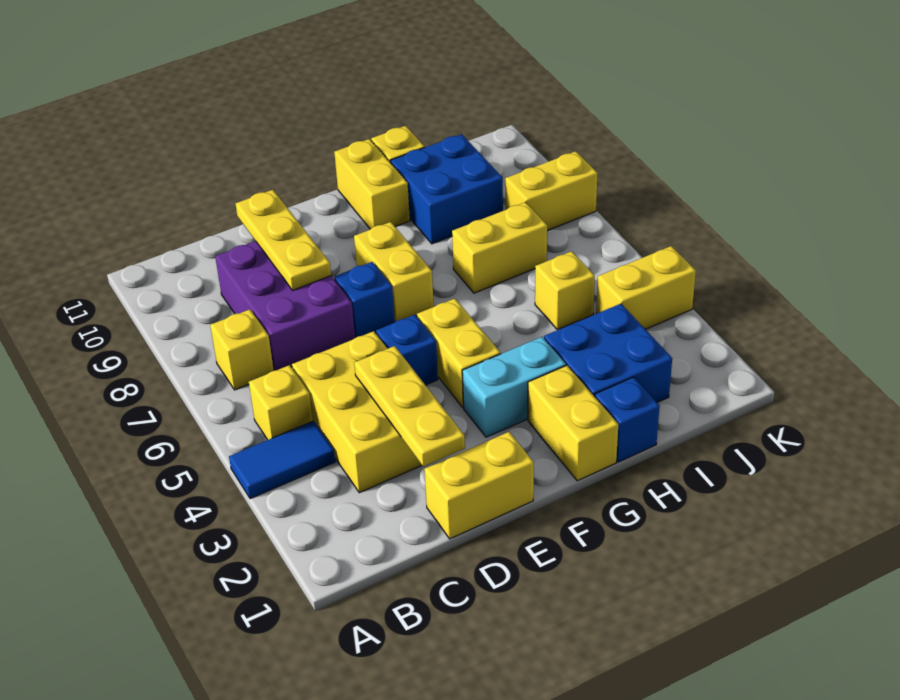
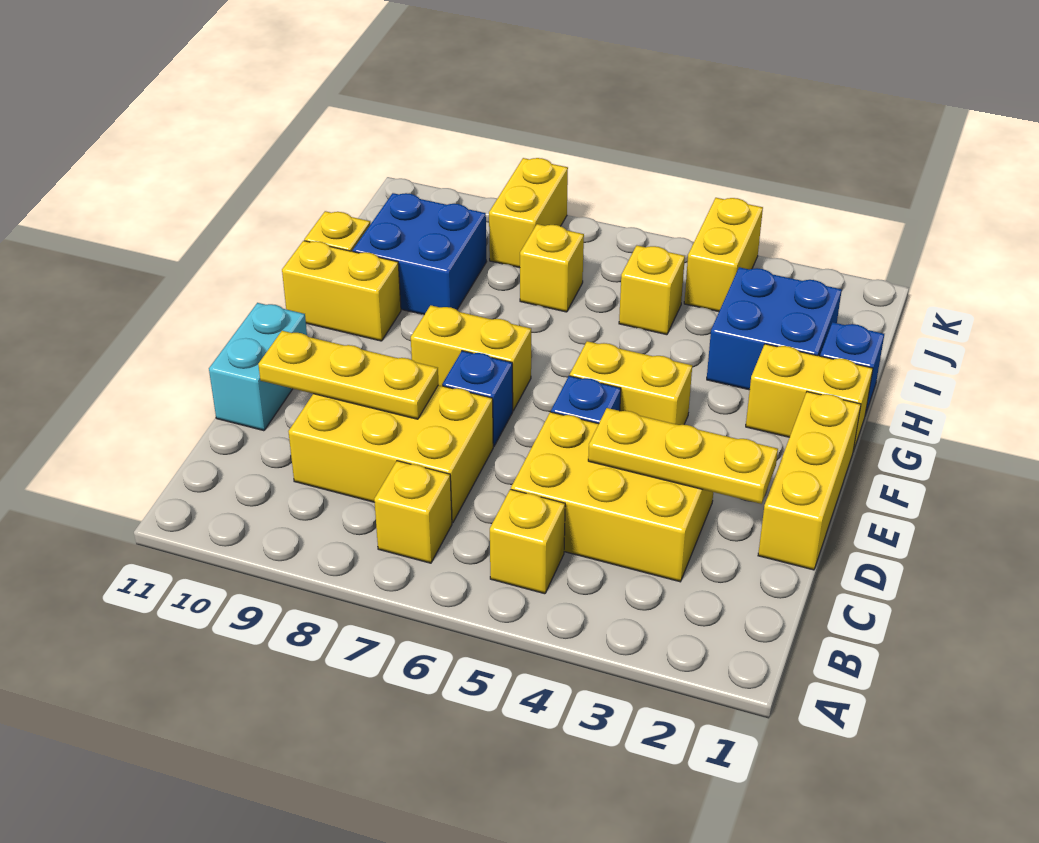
blue tile A4:B4 level 1 -> none
purple brick C7:D9 level 1 -> yellow brick C7:D9 level 1
yellow brick D1:E1 level 1 -> yellow brick D1:F1 level 1
cyan brick F3:G3 level 1 -> cyan brick D11:E11 level 1
yellow brick H7:I7 level 1 -> yellow brick I7 level 1

